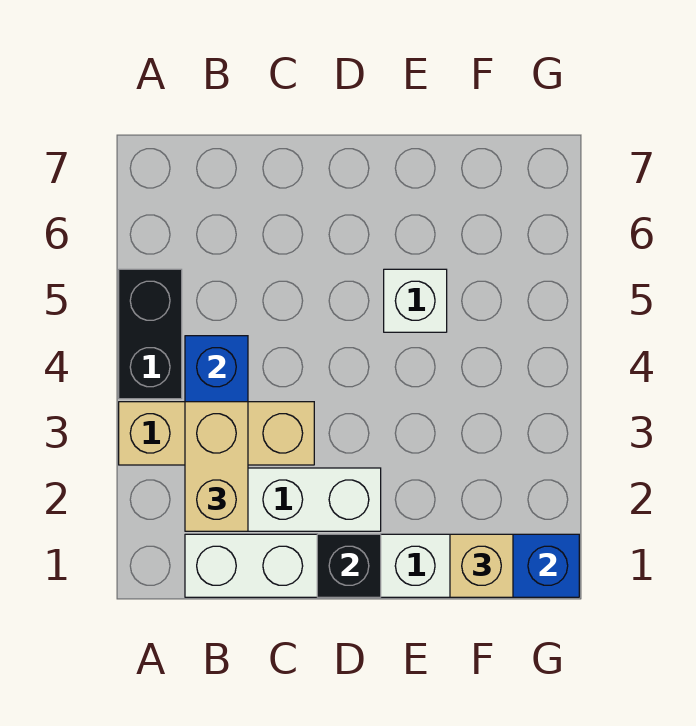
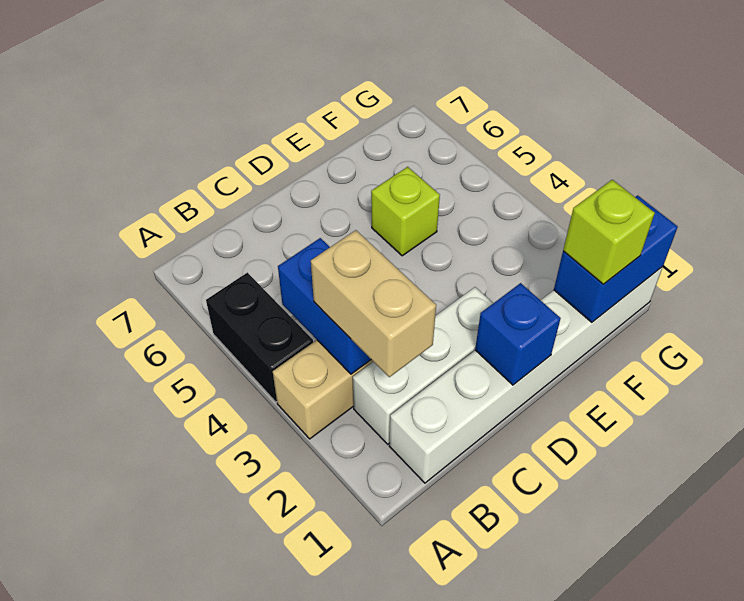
black brick D1 level 2 -> blue brick D1 level 2
white brick E5 level 1 -> lime brick E5 level 1
tan brick F1 level 3 -> lime brick F1 level 3

